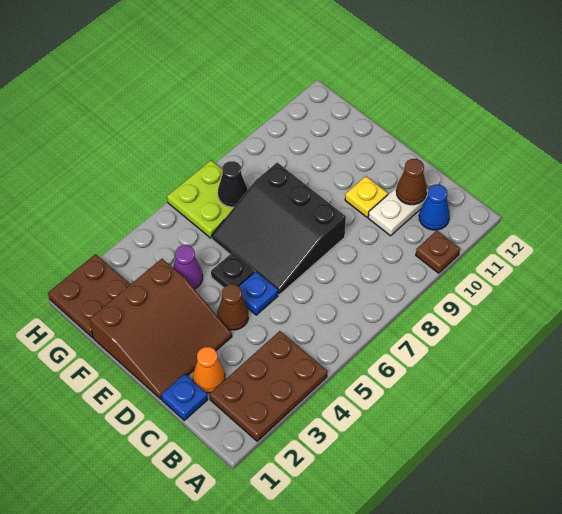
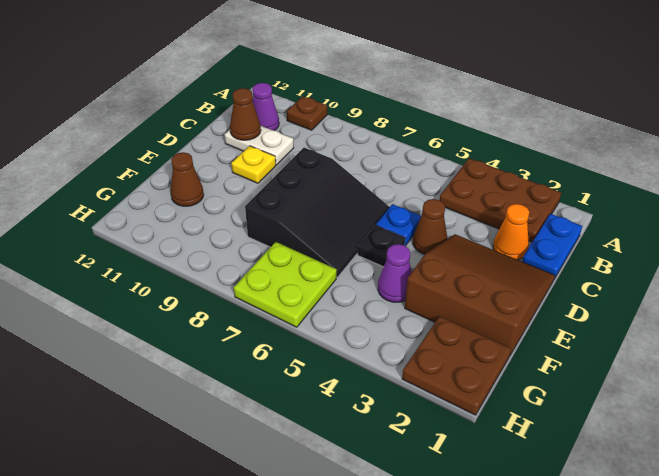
blue cone B11 level 1 -> purple cone B11 level 1
blue plate C1 level 1 -> blue plate B1:C1 level 1
none -> brown cone F11 level 1
black cone G7 level 2 -> none

